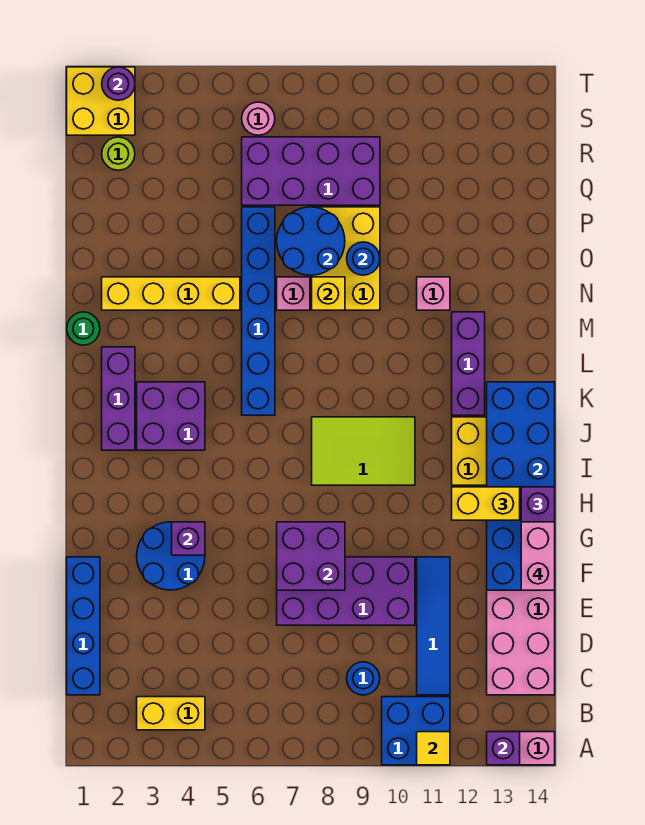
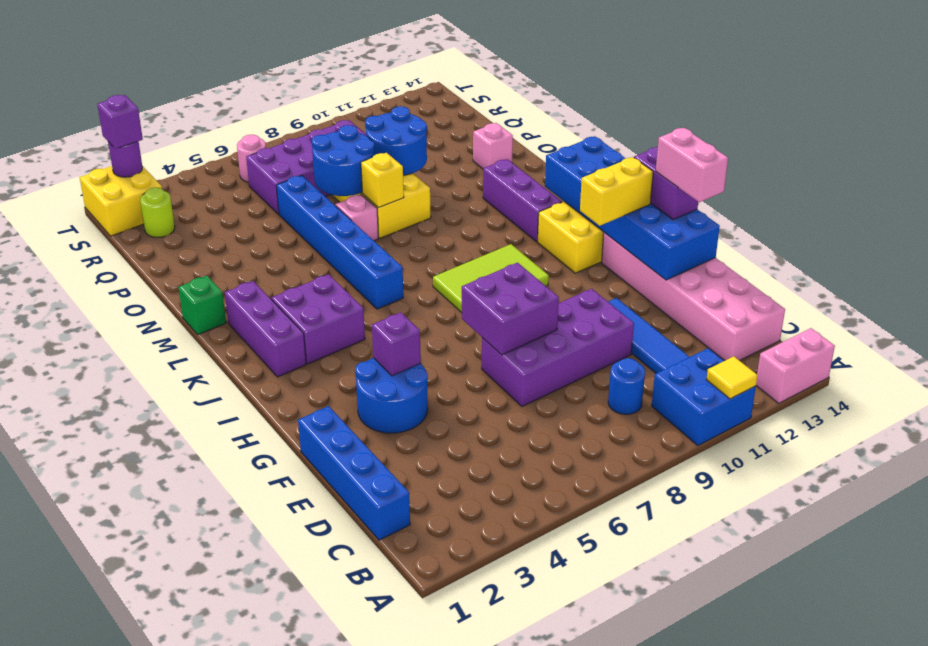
purple brick A13 level 2 -> purple brick T2 level 3
yellow brick B3:B4 level 1 -> none
green round brick M1 level 1 -> green brick M1 level 1
yellow brick N2:N5 level 1 -> none
pink brick N11 level 1 -> pink brick O13 level 1
blue round brick O9 level 2 -> blue round brick O9:P10 level 2

